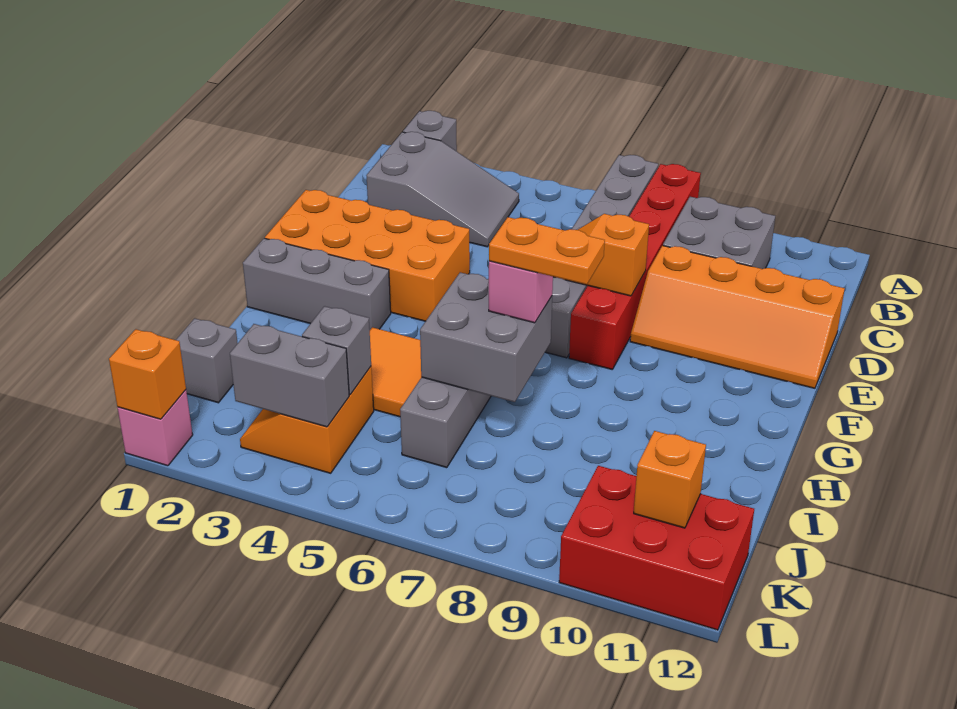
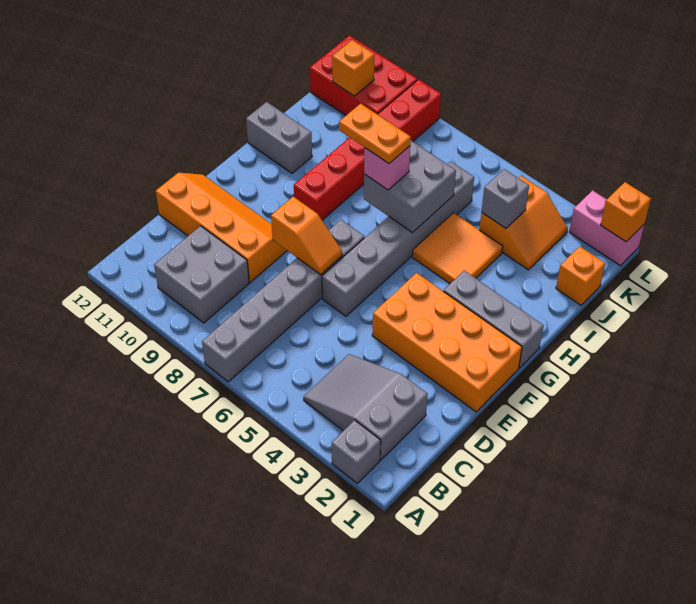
red brick A8:F8 level 1 -> red brick G9:L9 level 1
grey brick J1 level 1 -> orange brick J1 level 1
grey brick K3:K4 level 2 -> grey brick H11:H12 level 1
pink brick L1 level 1 -> pink brick L1:L2 level 1

